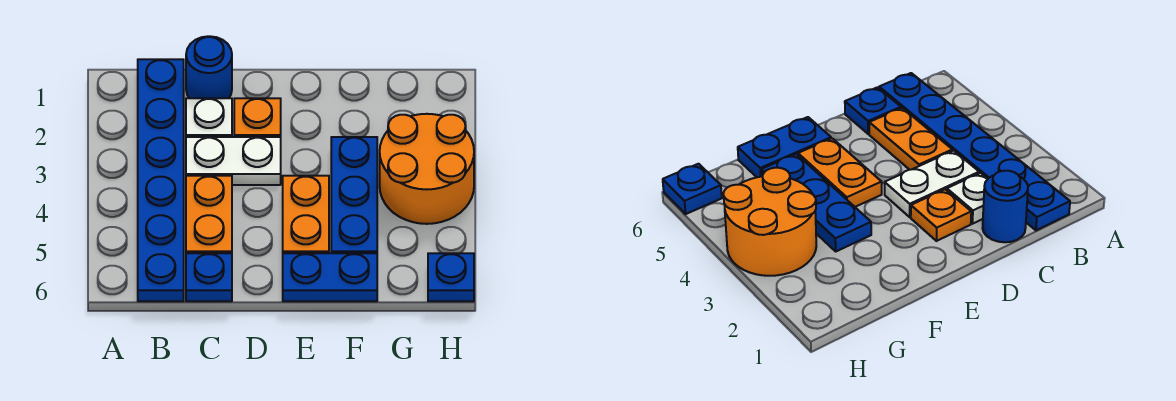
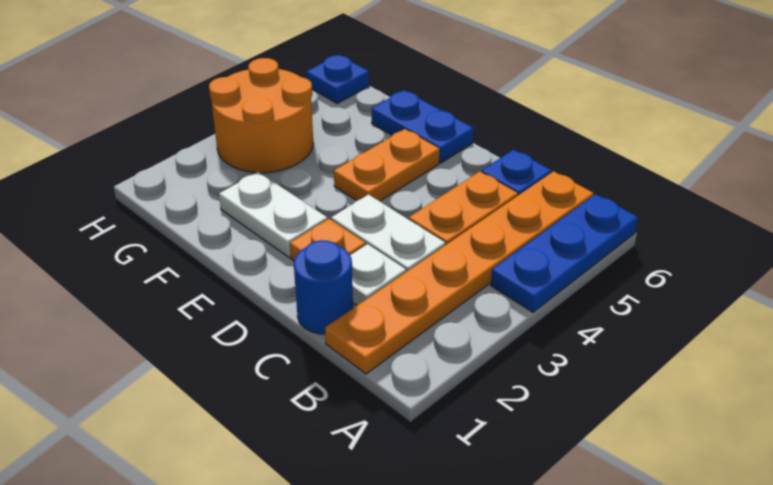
blue plate B1:B6 level 1 -> orange plate B1:B6 level 1
none -> white plate E2:F2 level 1
blue plate F3:F5 level 1 -> blue plate A4:A6 level 1

